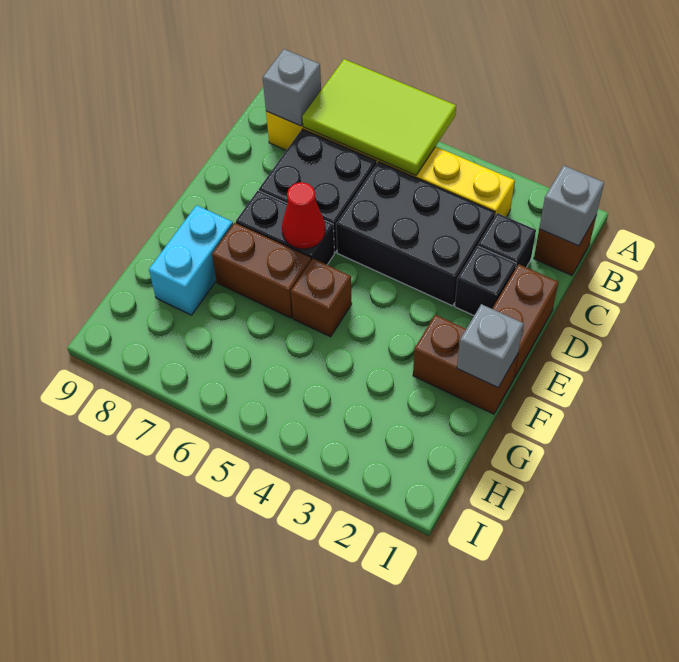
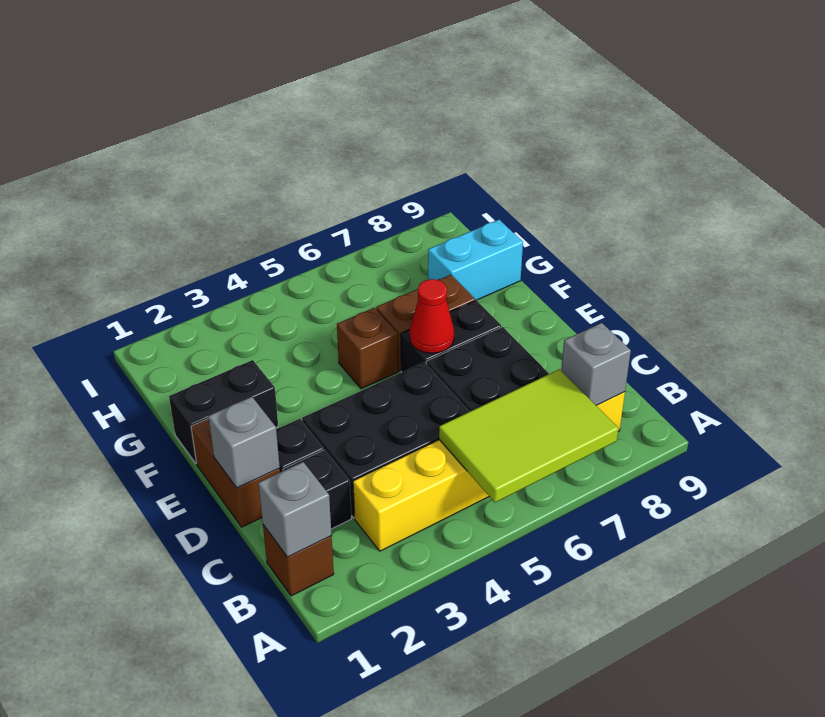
brown brick F1:F2 level 1 -> black brick F1:F2 level 1
grey brick F1 level 2 -> grey brick D1 level 2
cyan brick F8:G8 level 1 -> cyan brick G8:G9 level 1

